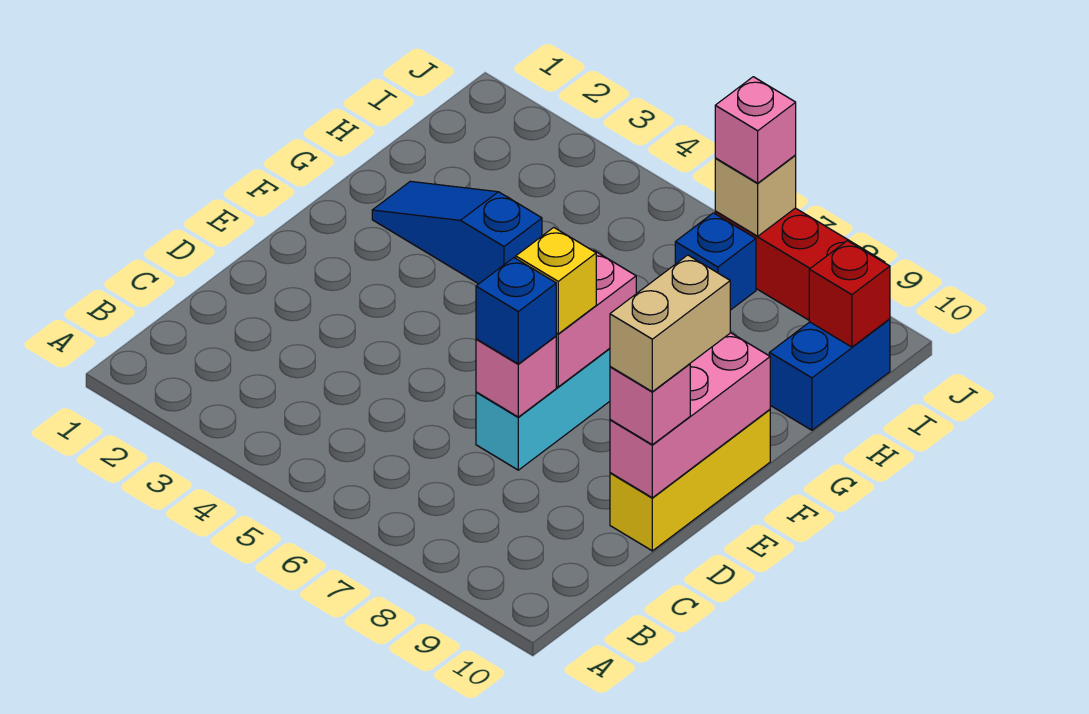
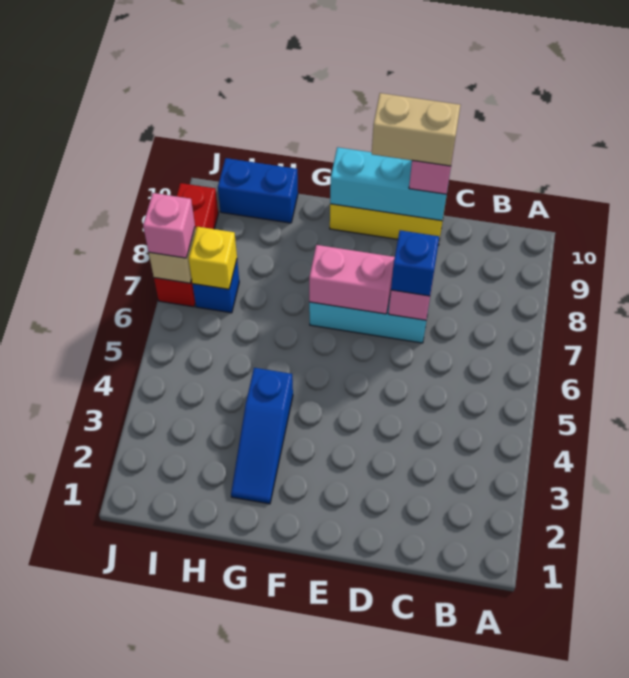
pink brick D10:F10 level 2 -> cyan brick D10:F10 level 2
yellow brick E7 level 3 -> yellow brick I7 level 2
red brick I10 level 2 -> none

